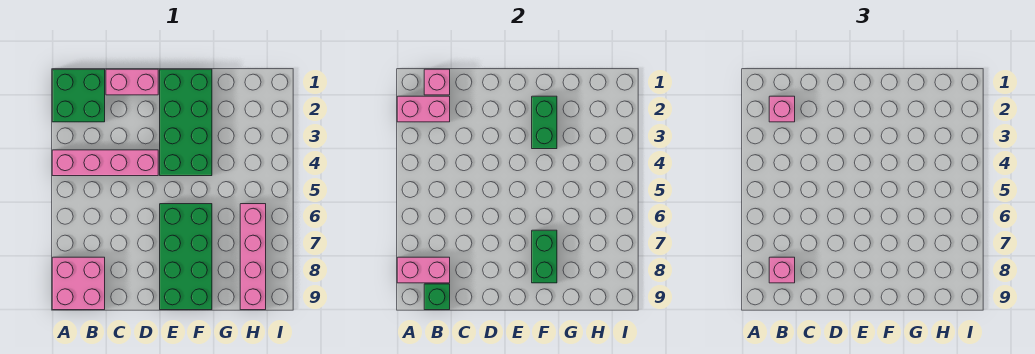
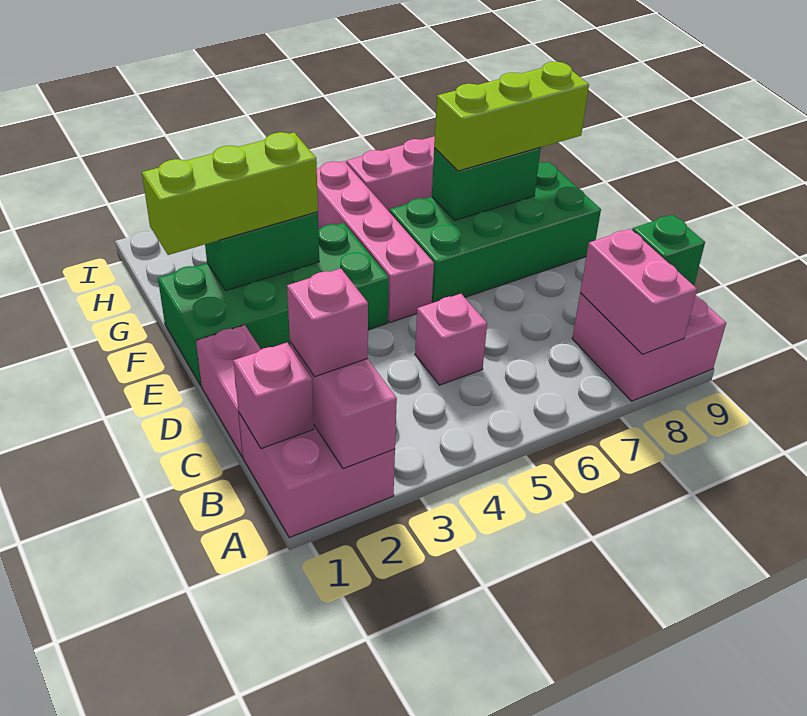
green brick A1:B2 level 1 -> pink brick A1:B2 level 1
pink brick A4:D4 level 1 -> pink brick E5:H5 level 1
pink brick B8 level 3 -> pink brick C5 level 1
none -> lime brick F1:F3 level 3
none -> lime brick F7:F9 level 3

